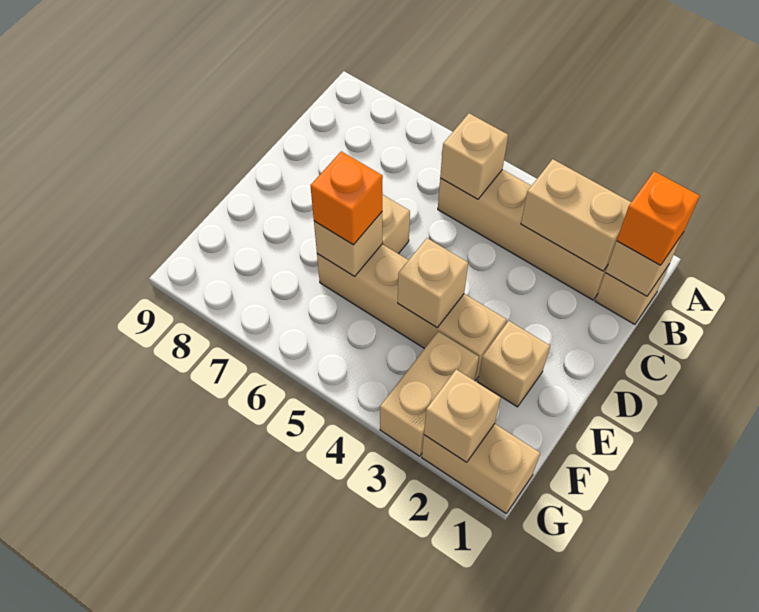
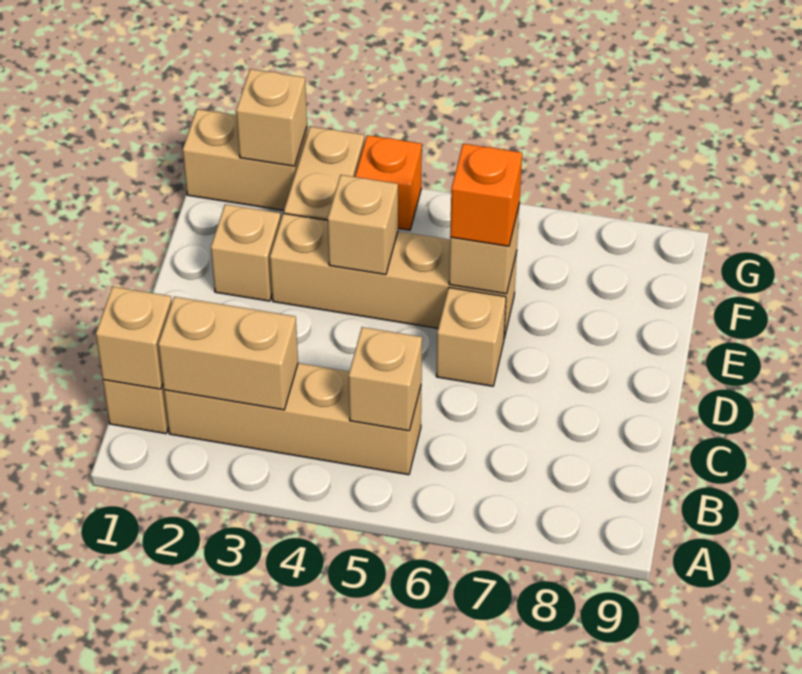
orange brick B1 level 3 -> orange brick G4 level 1

